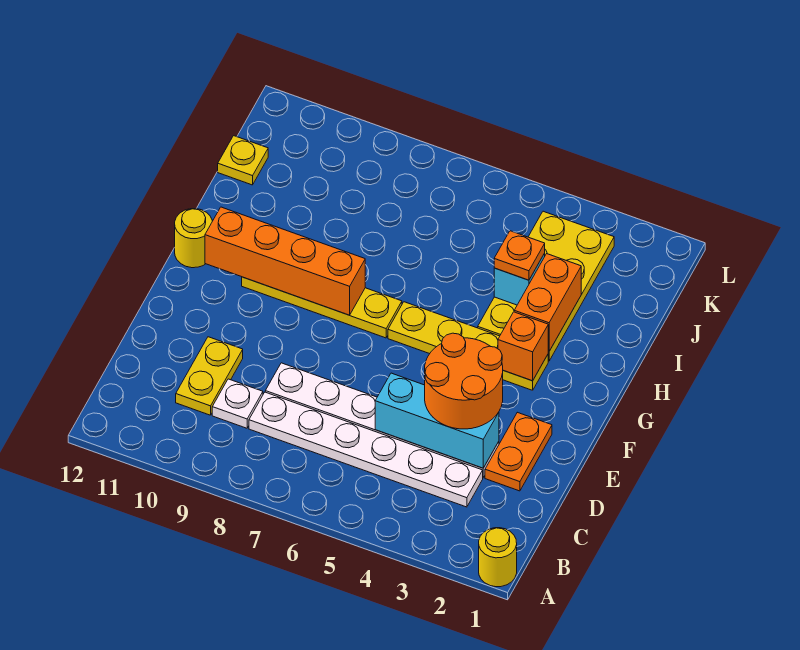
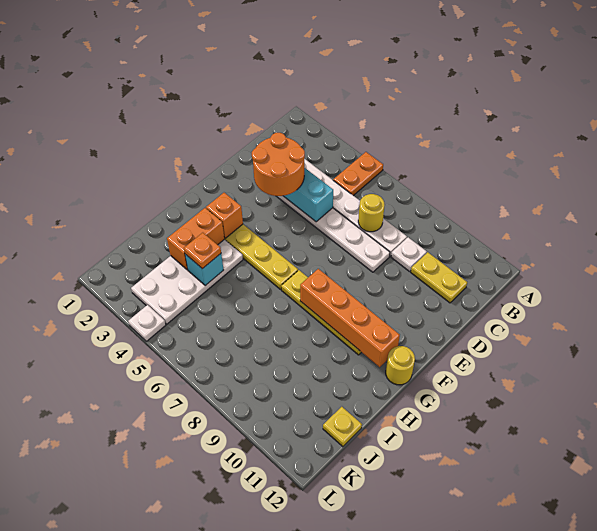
yellow round brick A1 level 1 -> yellow round brick C7 level 2
yellow plate C10:D10 level 1 -> yellow plate C10:C11 level 1
orange plate D2:E2 level 1 -> orange plate A5:B5 level 1
yellow plate H3:K4 level 1 -> white plate H3:K4 level 1
none -> white plate L4 level 1

